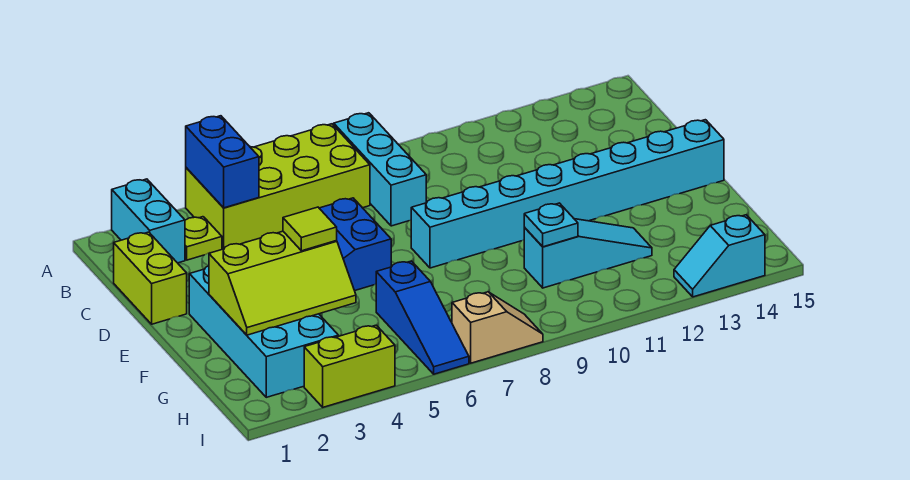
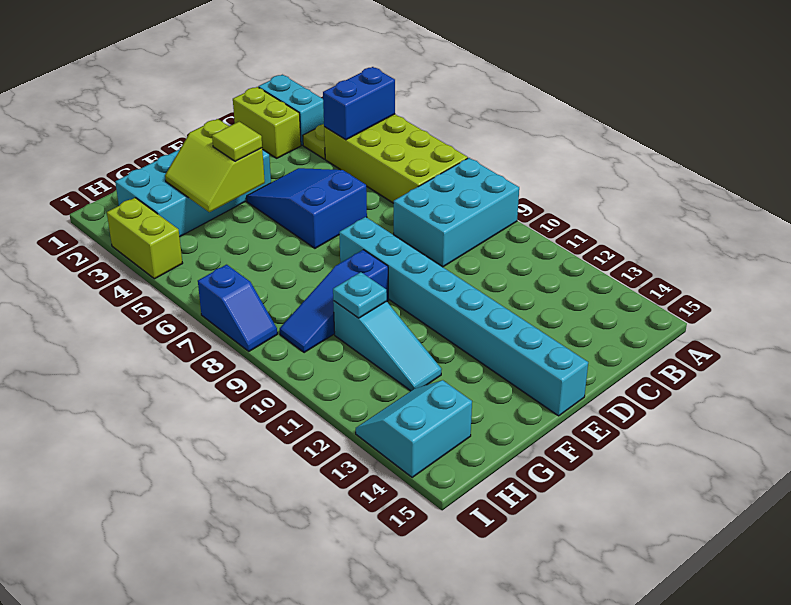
cyan brick A2:B2 level 1 -> cyan brick B1:B2 level 1
cyan brick A8:C8 level 1 -> cyan brick A8:C9 level 1
lime brick C1:D1 level 1 -> lime brick C1:C2 level 1
lime slope F2:G4 level 2 top F -> lime slope F3:G4 level 2 top F
blue slope G6:I6 level 1 top G -> blue slope F9:H9 level 1 top F
tan slope I7:I8 level 1 top 7 -> blue slope I7:I8 level 1 top 7
cyan slope I13:I14 level 1 top 14 -> cyan slope H13:I14 level 1 top 14

